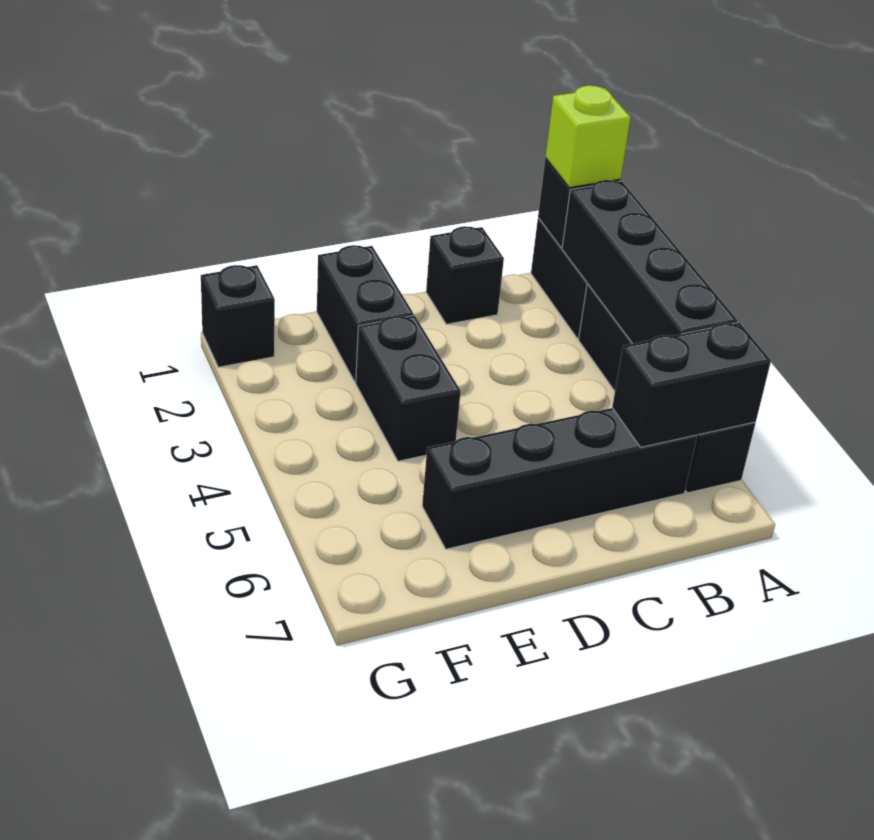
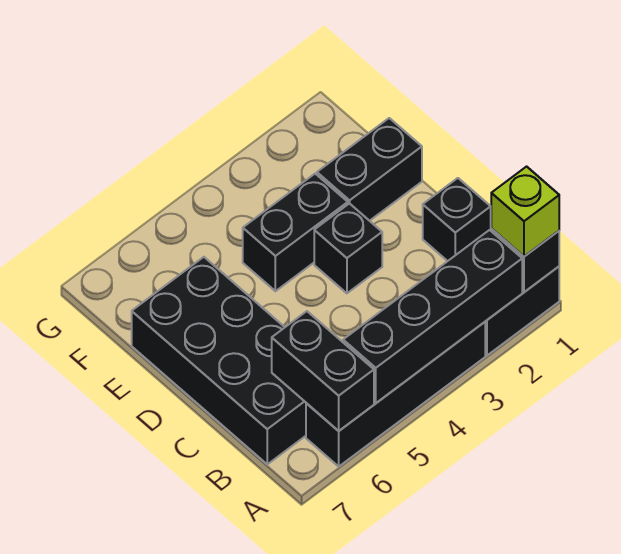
black brick B6:E6 level 1 -> black brick B6:E7 level 1
black brick G1 level 1 -> black brick D3 level 1

